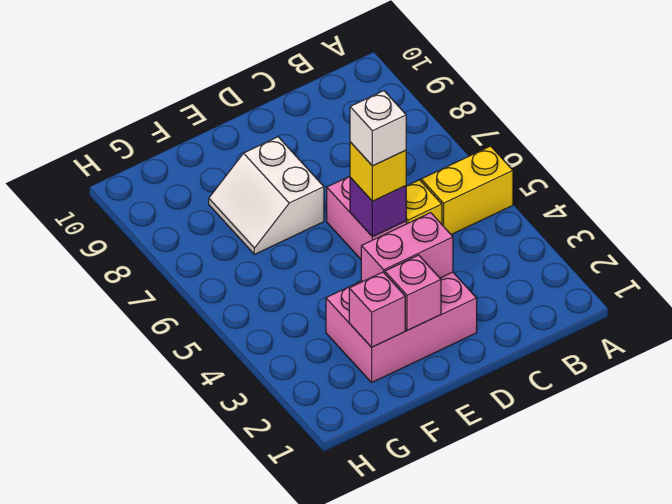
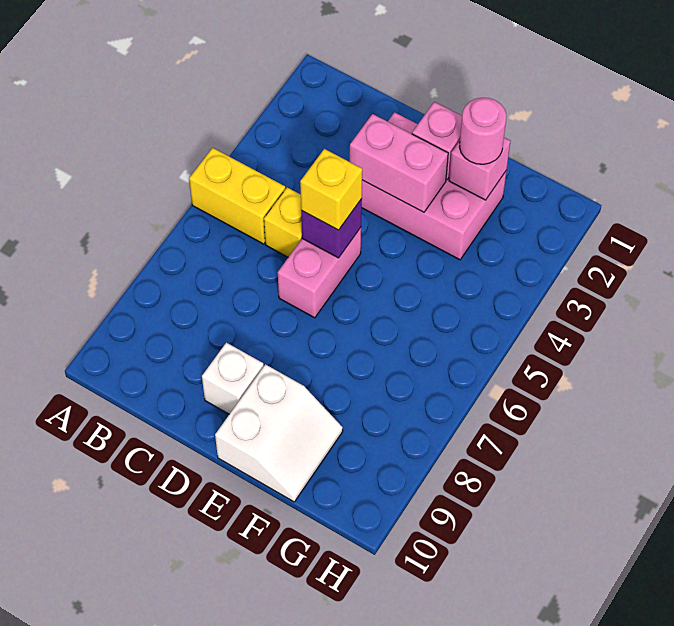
white brick D5 level 4 -> white brick D9 level 1
white slope E7:F8 level 1 top E -> white slope E9:F10 level 1 top E
none -> pink round brick F2 level 3

